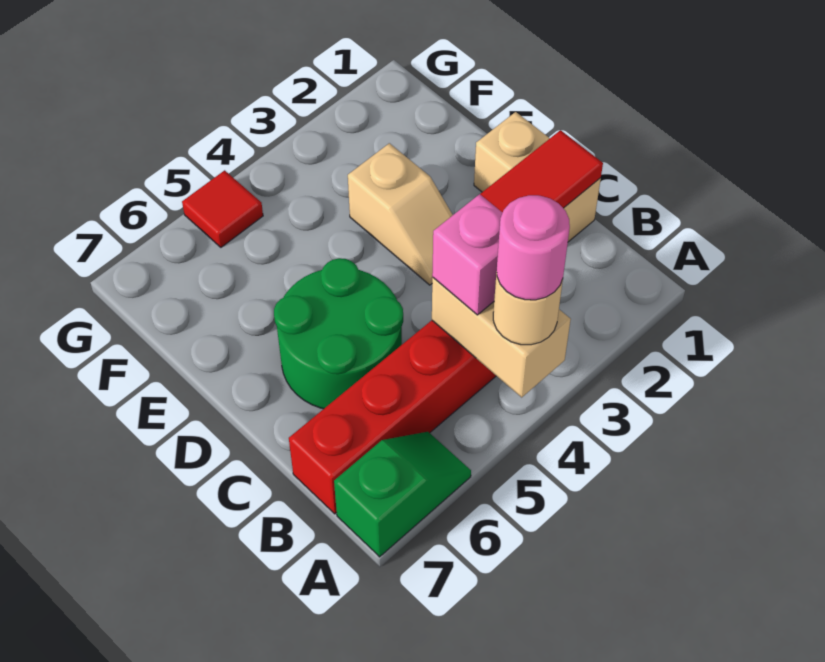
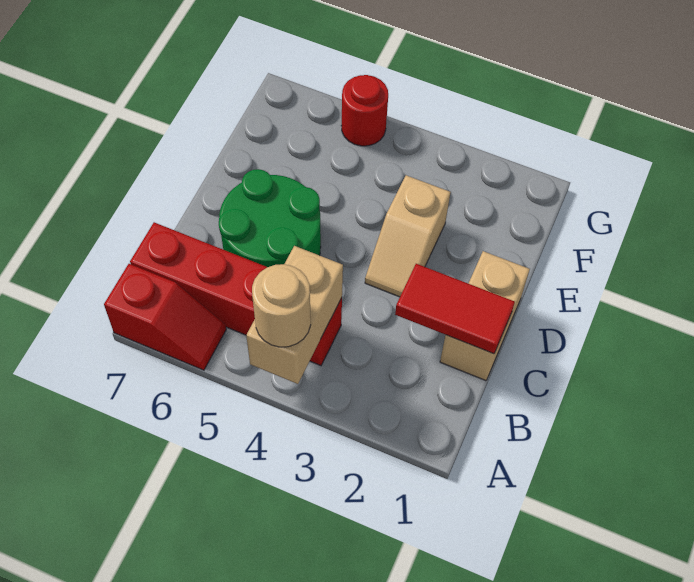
pink round brick A4 level 4 -> none
green slope A6:A7 level 1 top 7 -> red slope A6:A7 level 1 top 7
pink brick B4 level 3 -> none
red tile G5 level 1 -> red round brick G5 level 1

